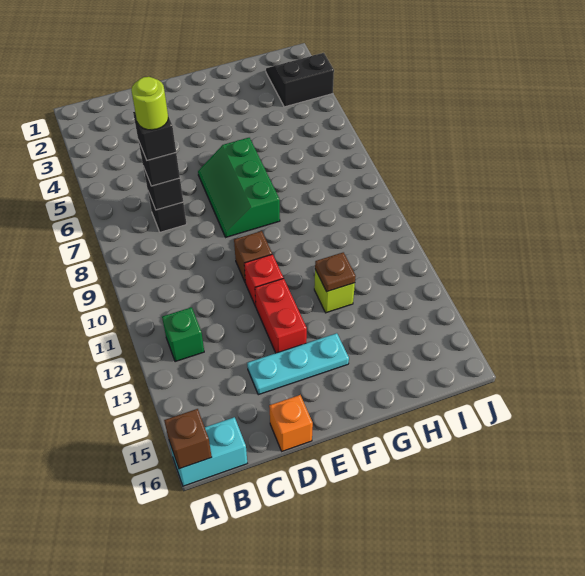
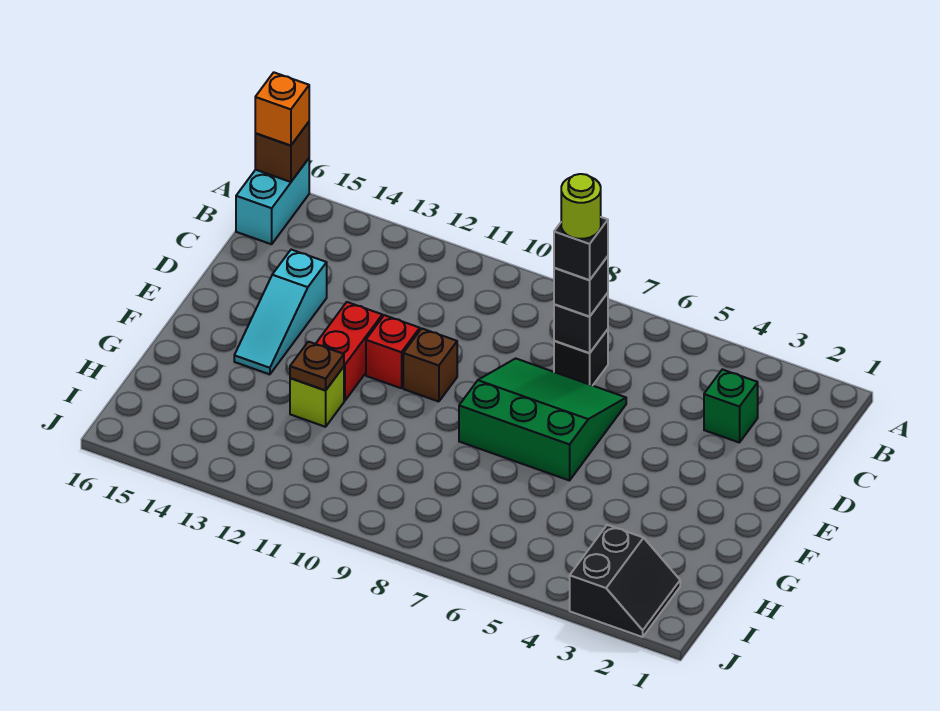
green brick B12 level 1 -> green brick C3 level 1
cyan plate D14:F14 level 1 -> cyan slope D14:F14 level 1 top D
orange brick D16 level 1 -> orange brick A16 level 3
green slope E6:F8 level 1 top F -> green slope D6:F8 level 1 top F
red brick E12:E13 level 1 -> red brick E12:F12 level 1

